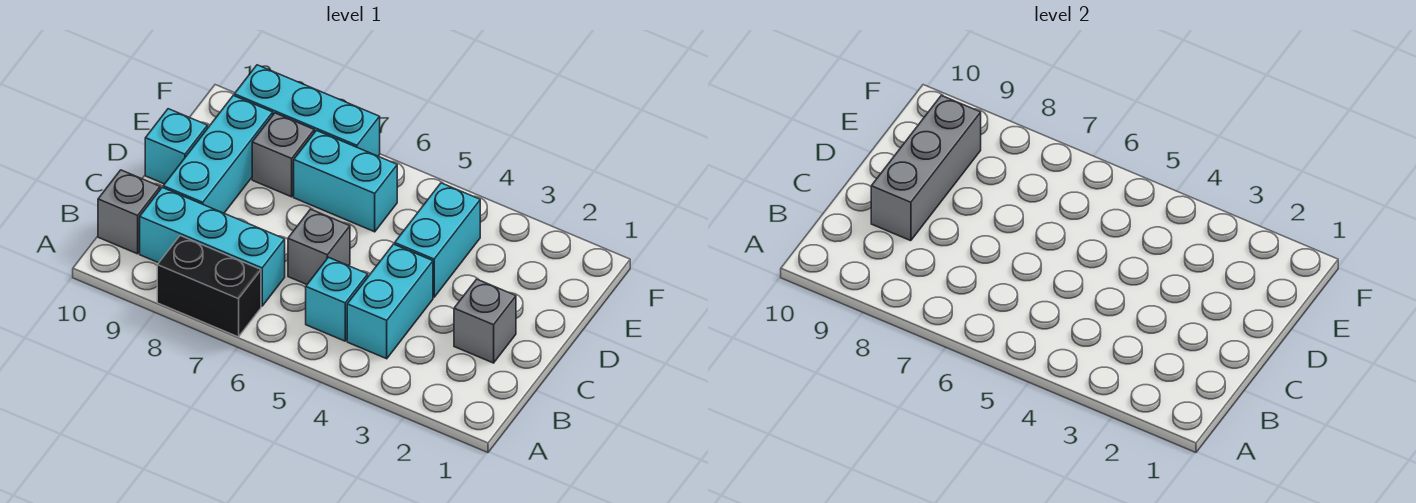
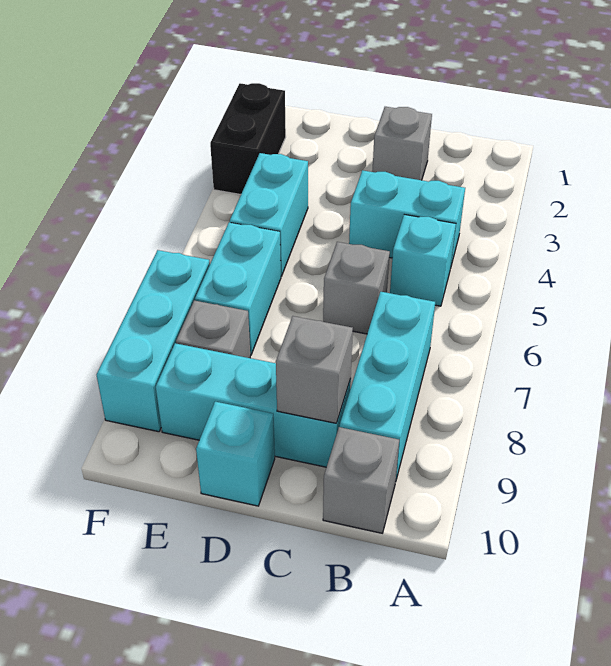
black brick A7:A8 level 1 -> black brick F2:F3 level 1
grey brick C9:E9 level 2 -> grey brick C9 level 2
cyan brick D4:E4 level 1 -> cyan brick E4:E5 level 1

